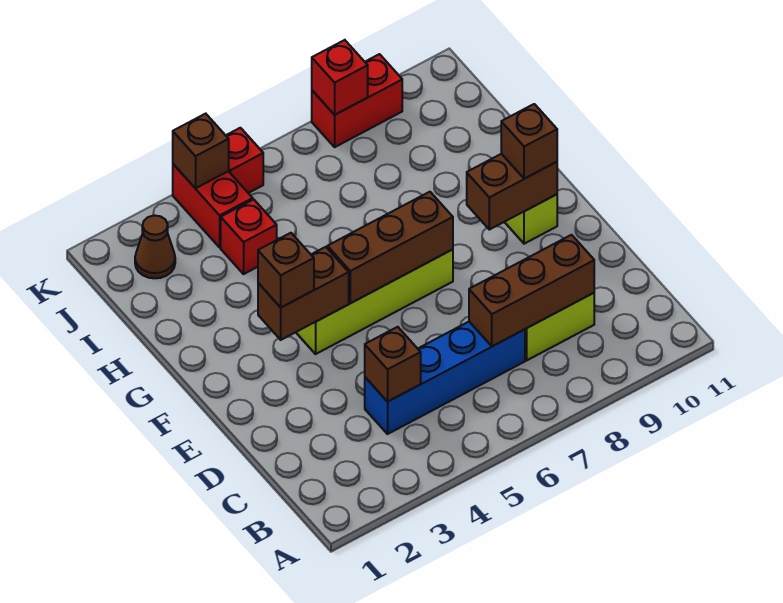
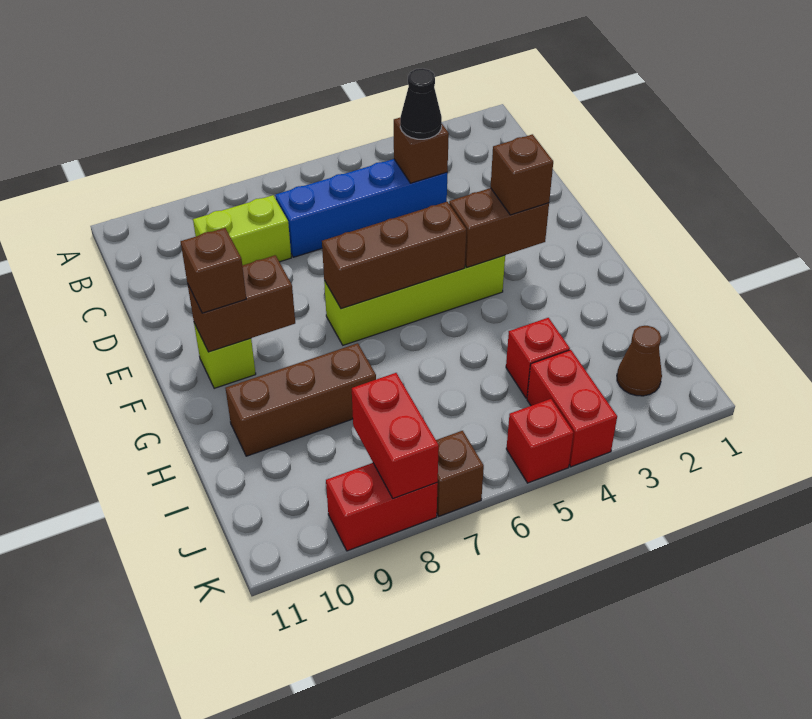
none -> black cone C4 level 3
brown brick C7:C9 level 2 -> brown brick H8:H10 level 1
brown brick K4 level 2 -> brown brick K7 level 1
red brick K8 level 2 -> red brick J8:K8 level 2

